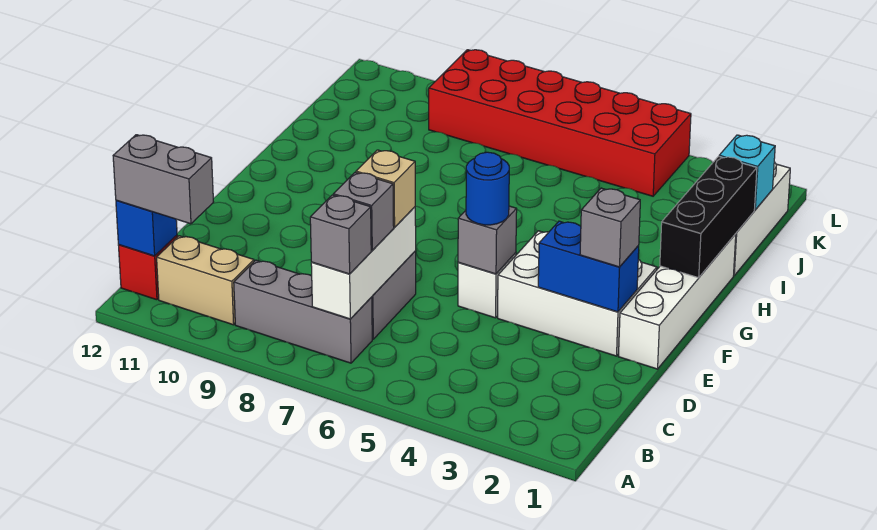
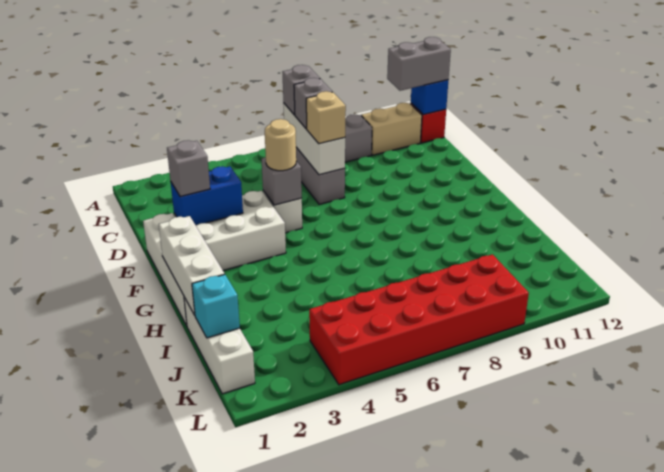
blue round brick E5 level 3 -> tan round brick E5 level 3
black brick G1:I1 level 2 -> white brick G1:I1 level 2

